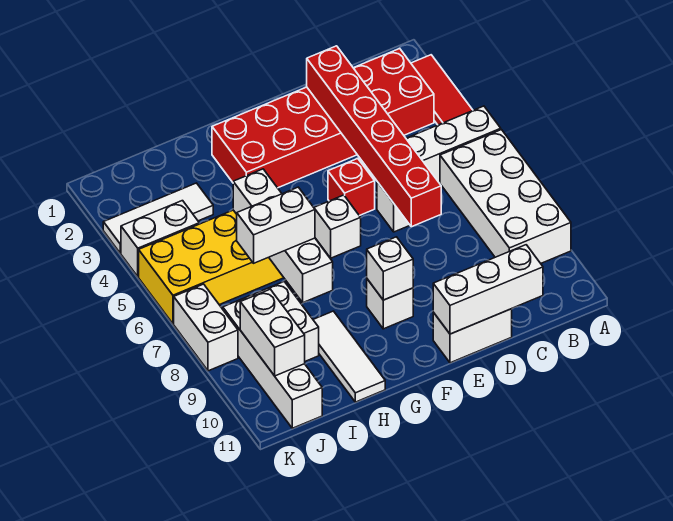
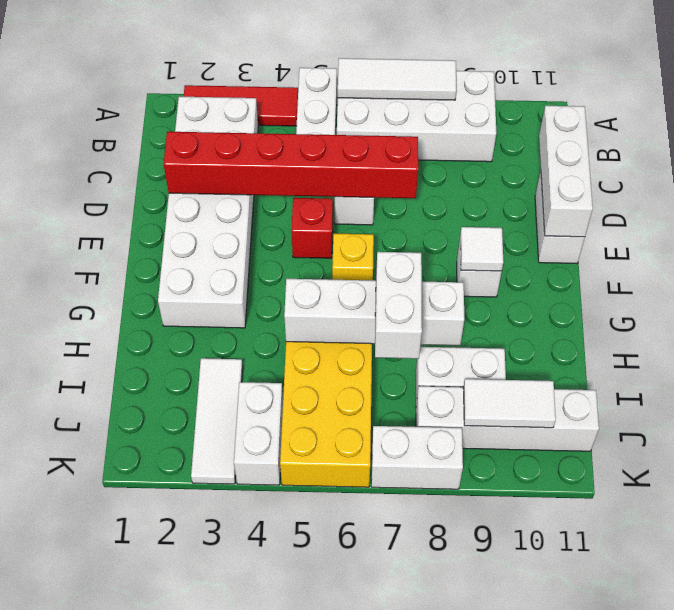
red brick B2:G3 level 1 -> white brick B2:G3 level 1
white brick F6 level 1 -> yellow brick F6 level 1
white brick F9 level 2 -> white tile F9 level 2
white tile H9:H11 level 1 -> white tile A6:A8 level 2
white brick J9:J10 level 2 -> white tile J9:J10 level 2

